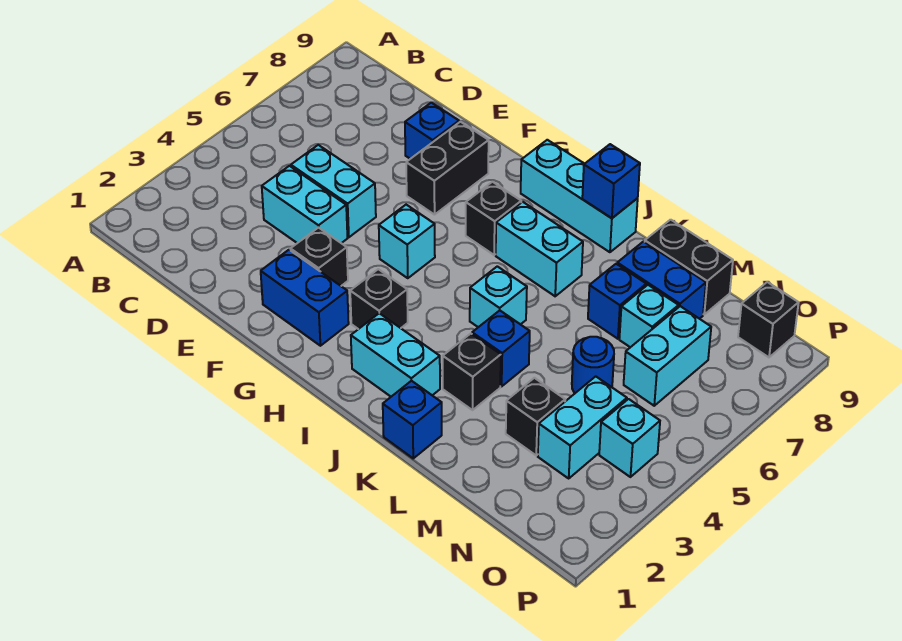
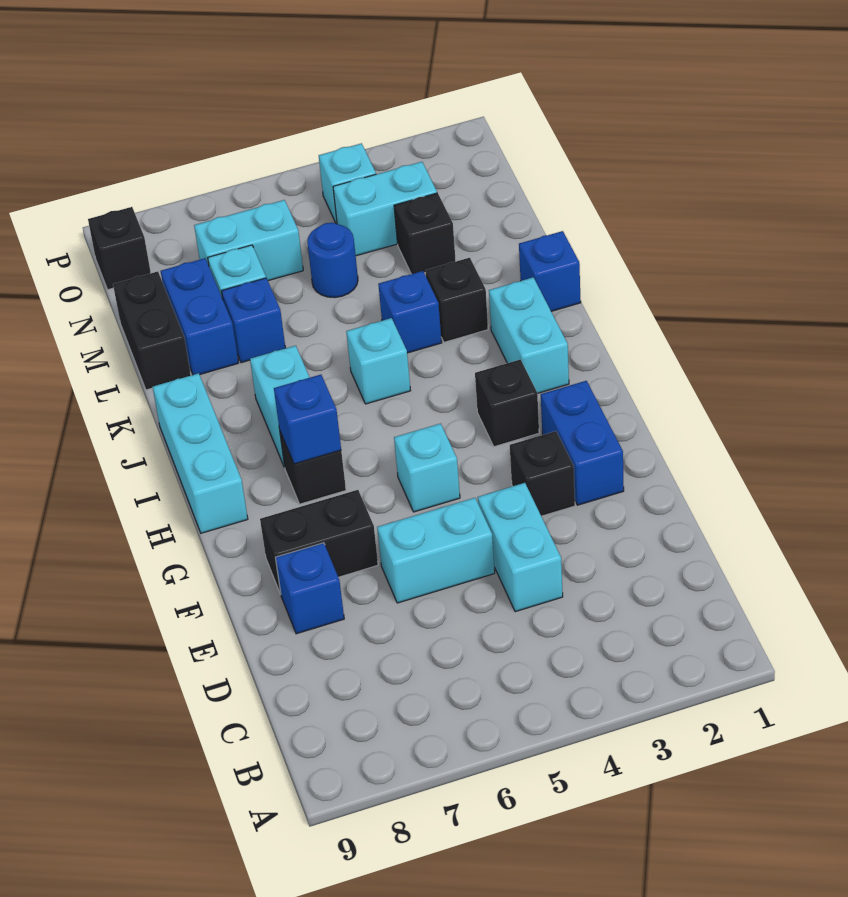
cyan brick D5:E5 level 1 -> cyan brick E5:E6 level 1
blue brick J9 level 2 -> blue brick H7 level 2

